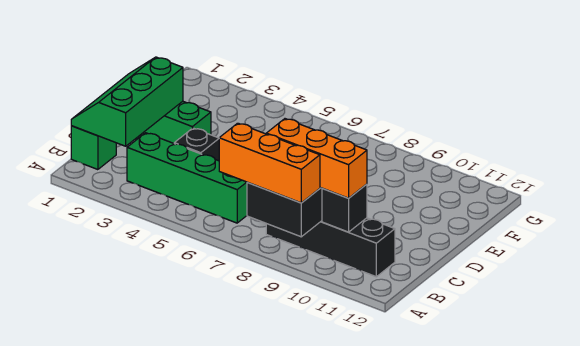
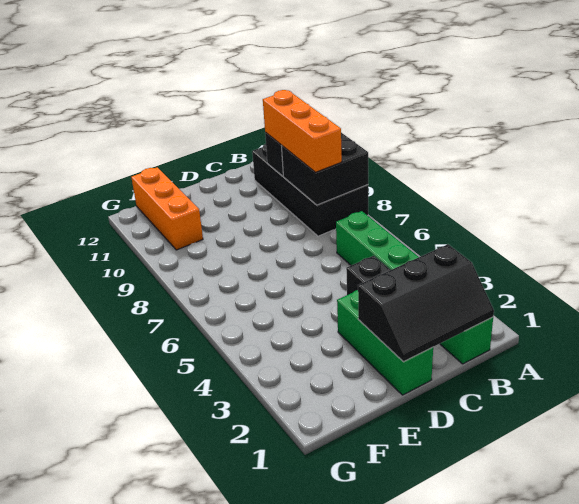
orange brick A7:A9 level 3 -> orange brick F10:F12 level 1
green slope B1:D2 level 2 top 2 -> black slope B1:D2 level 2 top 2
black brick B8:B11 level 1 -> black brick A8:B11 level 1

